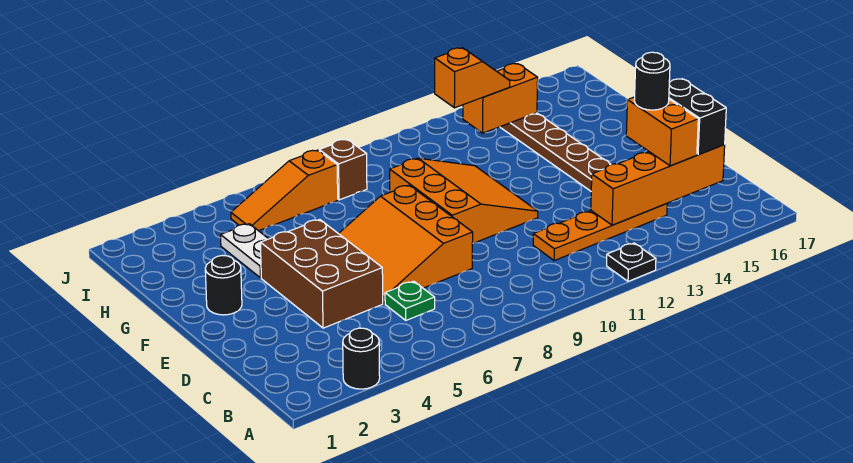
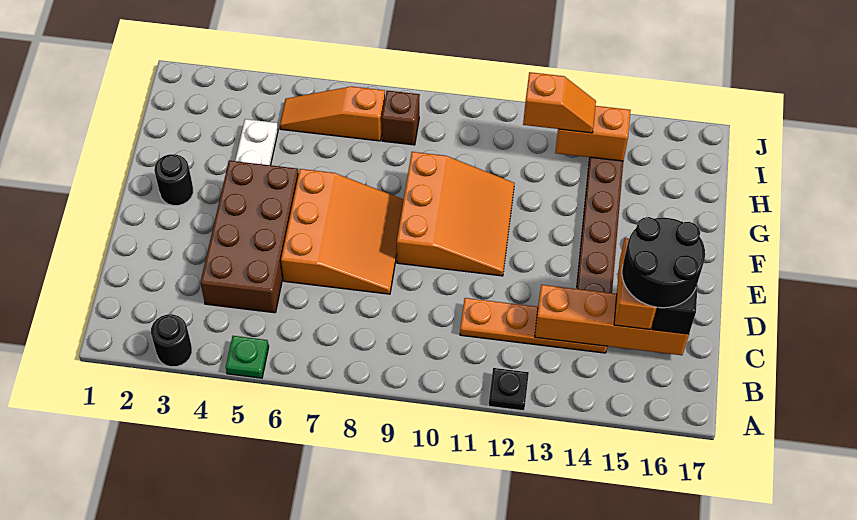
green plate C6 level 1 -> green plate A5 level 1
brown brick D4:F5 level 1 -> brown brick C4:F5 level 1
orange slope D6:F8 level 1 top 8 -> orange slope D6:F8 level 1 top 6
black round brick D15 level 4 -> black round brick C15:D16 level 4

